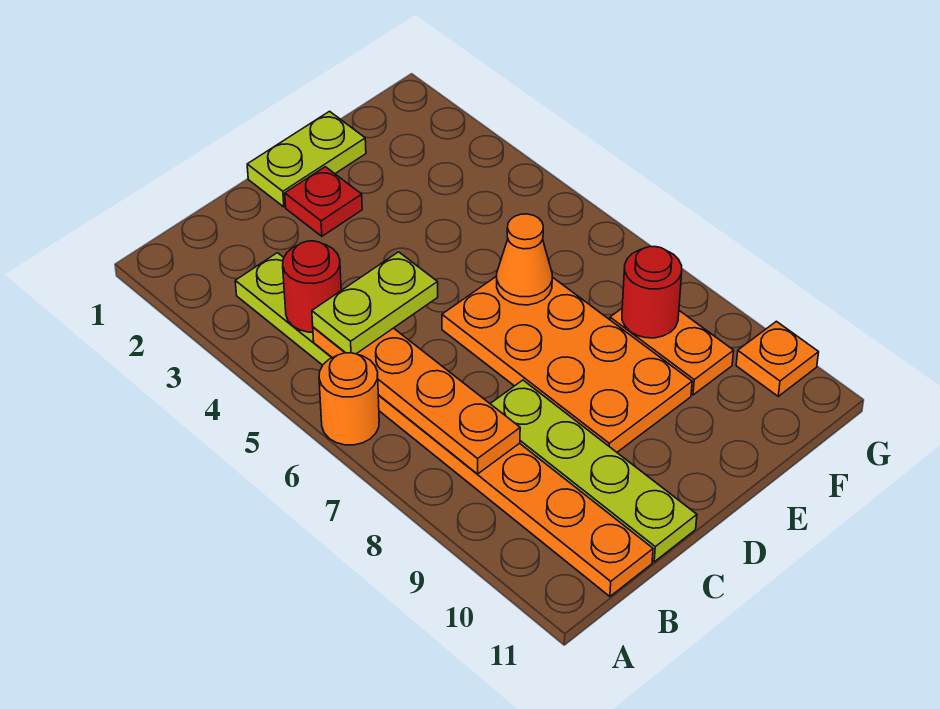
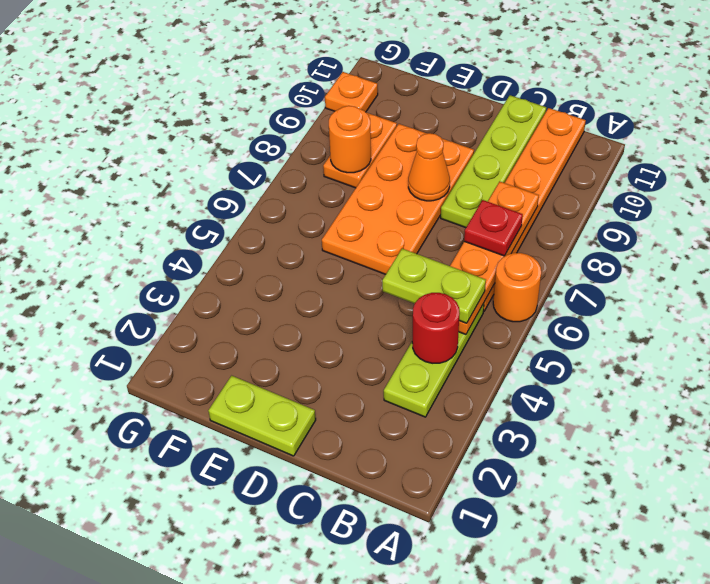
red plate D2 level 1 -> red plate B7 level 3
orange cone E6 level 2 -> orange cone D8 level 2
red round brick F8 level 2 -> orange round brick F8 level 2

